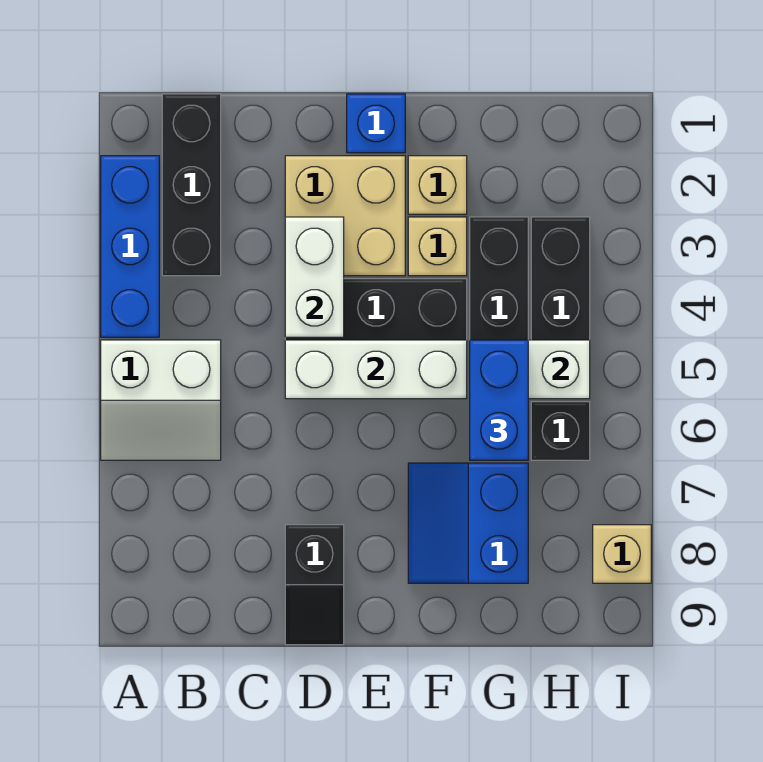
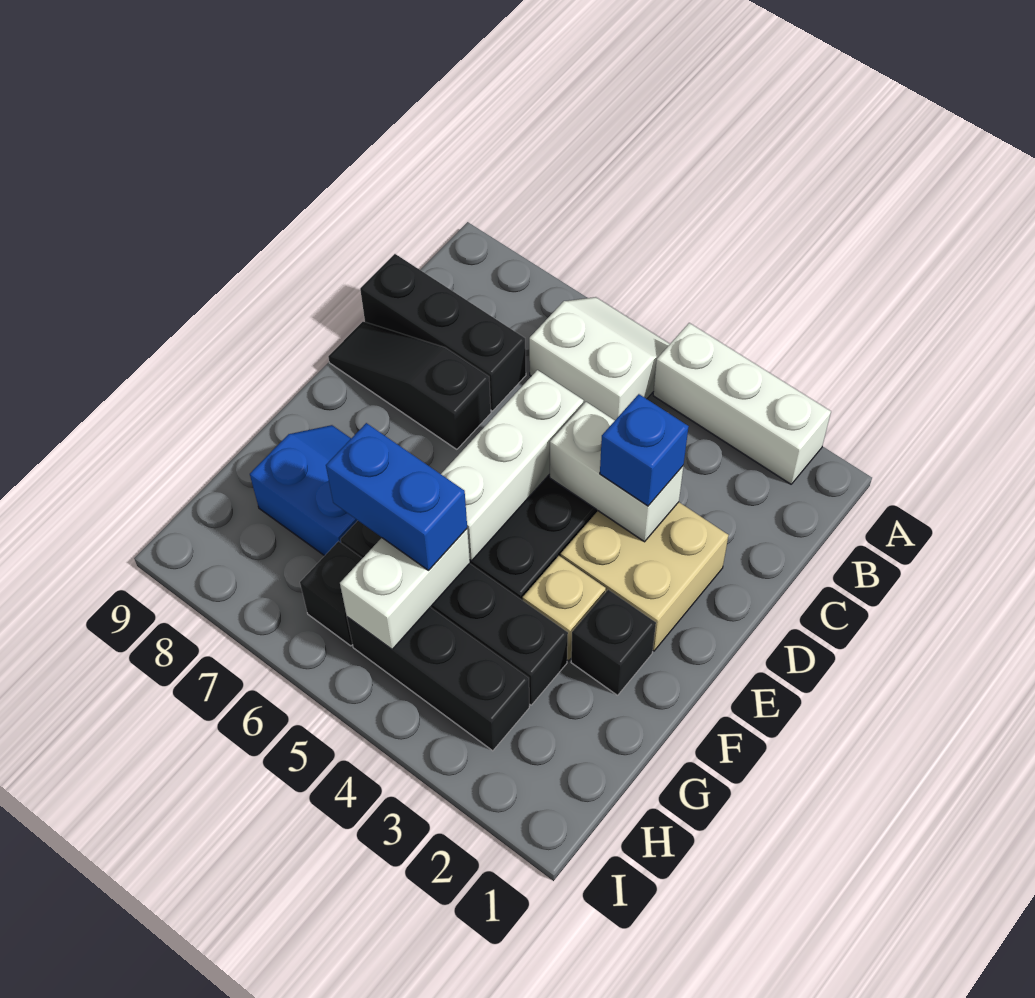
blue brick A2:A4 level 1 -> white brick A2:A4 level 1
white slope A5:B6 level 1 top 5 -> white slope A5:B6 level 1 top B
black brick B1:B3 level 1 -> black brick C7:C9 level 1
black slope D8:D9 level 1 top 8 -> black slope D7:D9 level 1 top 7
blue brick E1 level 1 -> blue brick D3 level 3
tan brick F2 level 1 -> black brick F2 level 1
tan brick I8 level 1 -> none

